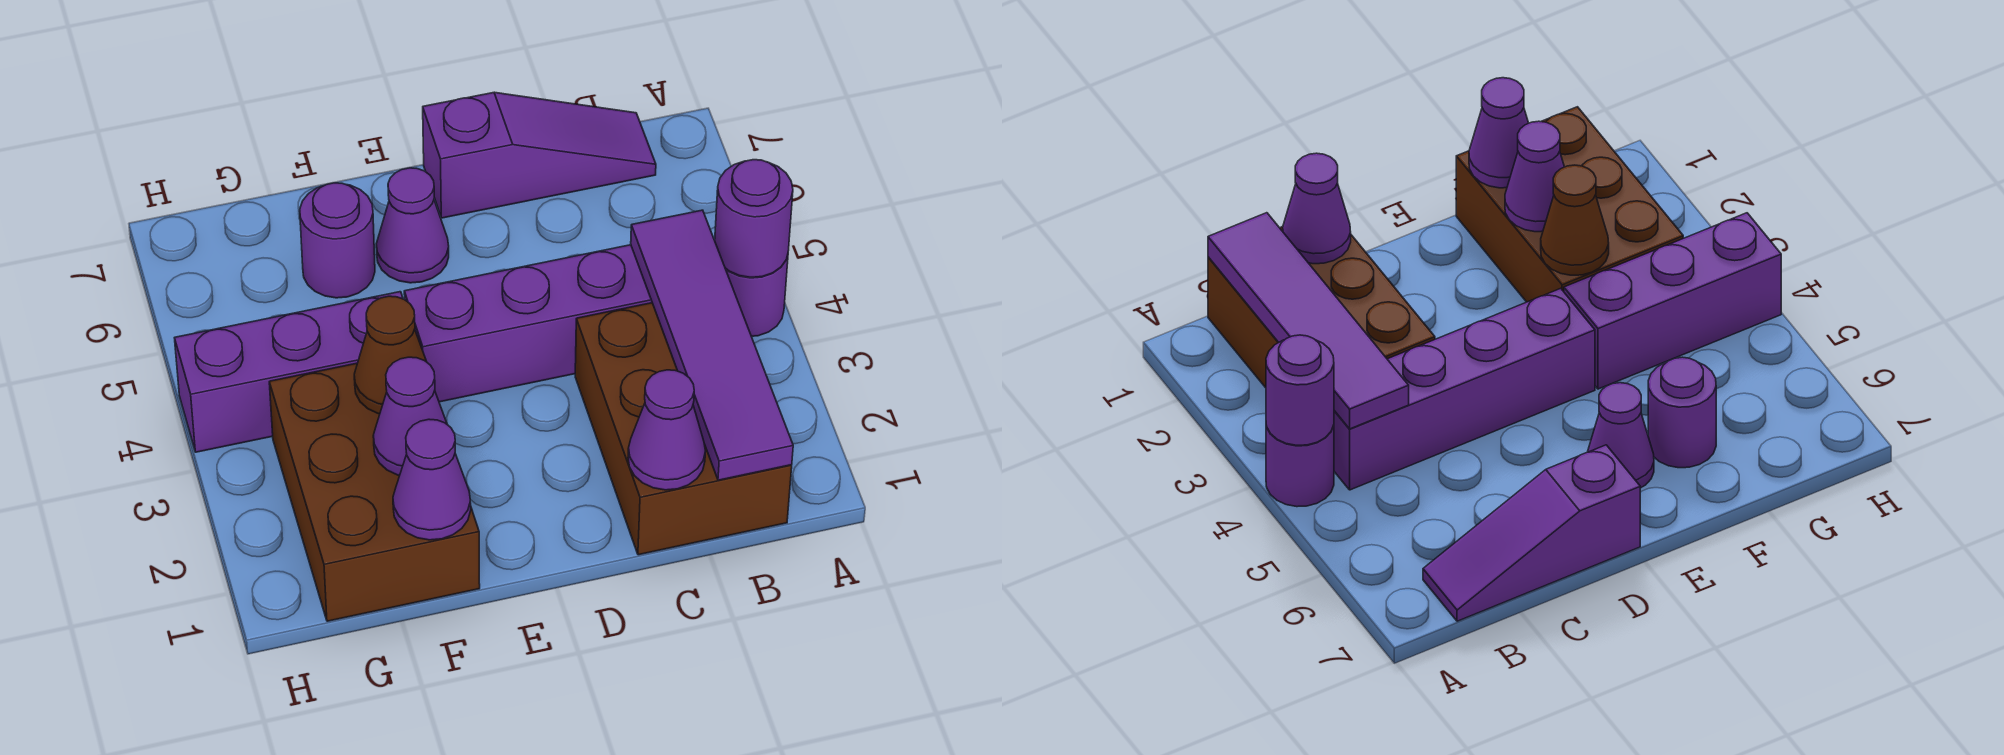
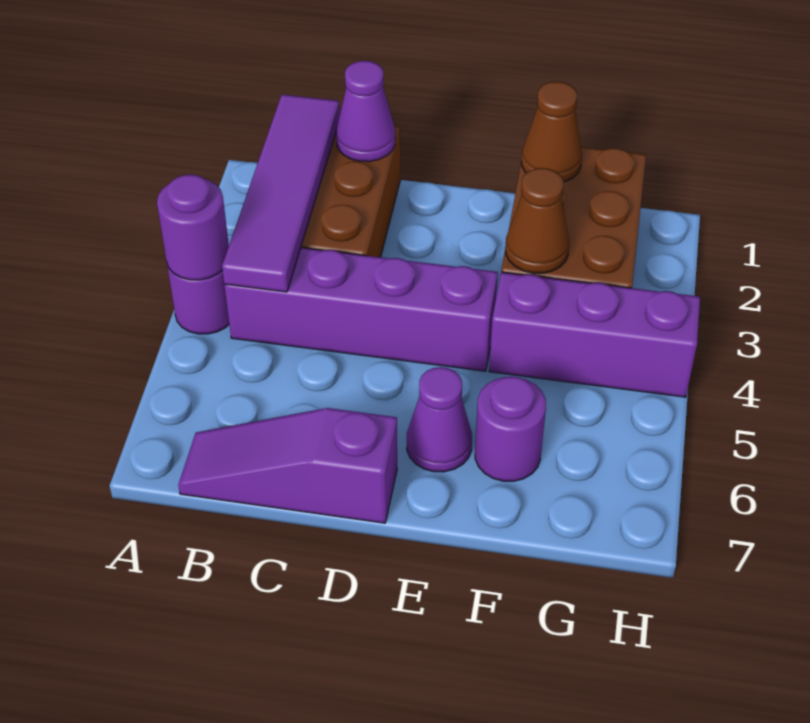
purple cone F1 level 2 -> brown cone F1 level 2
purple cone F2 level 2 -> none

